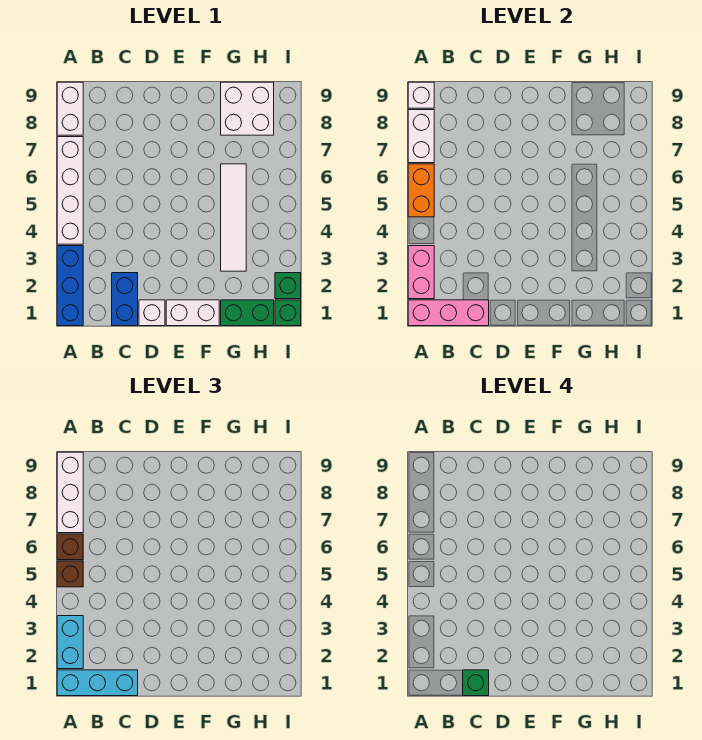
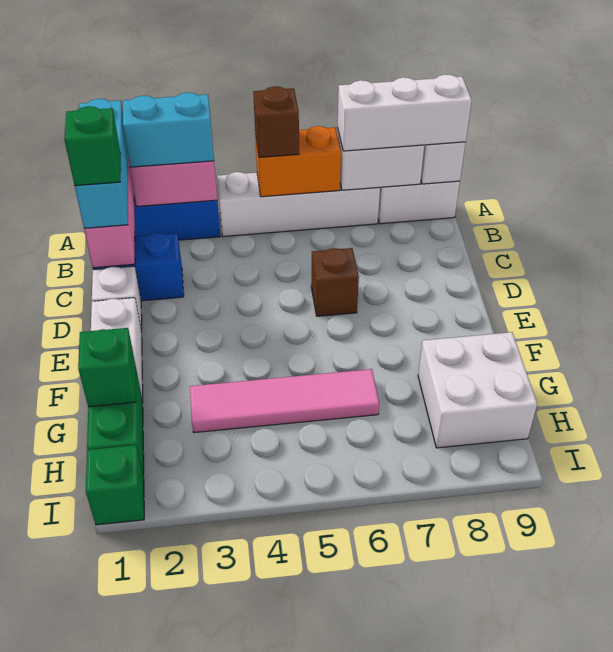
brown brick A6 level 3 -> brown brick D6 level 1
white tile G3:G6 level 1 -> pink tile G3:G6 level 1
green brick I2 level 1 -> green brick G1 level 2

